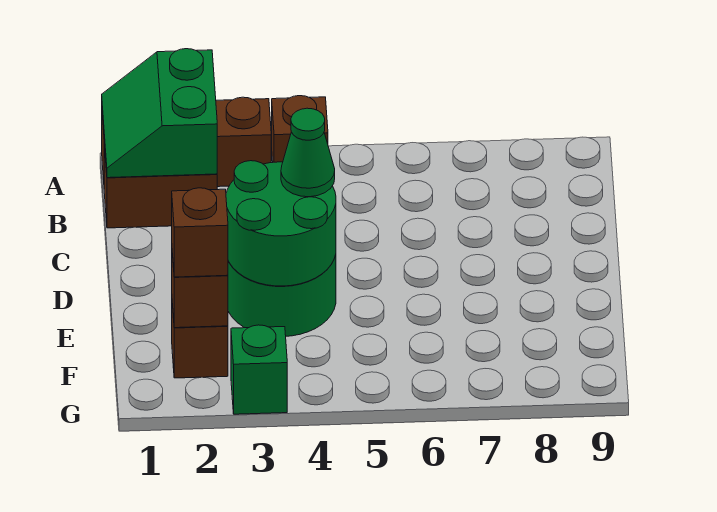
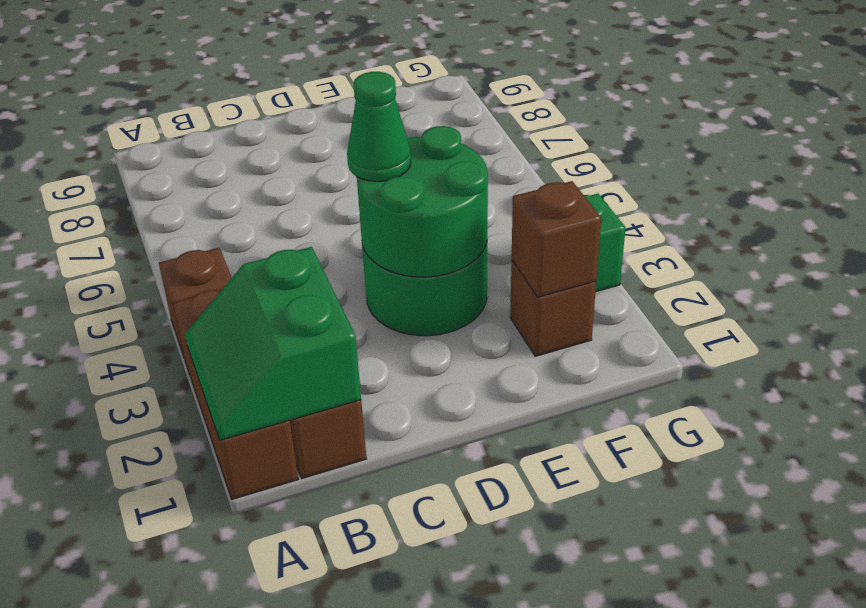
green slope A1:B2 level 2 top 2 -> green slope A1:B2 level 2 top B
brown brick F2 level 3 -> none

